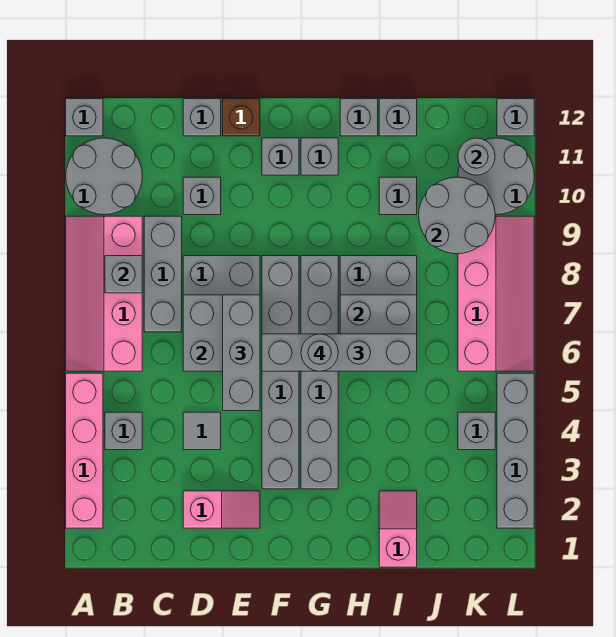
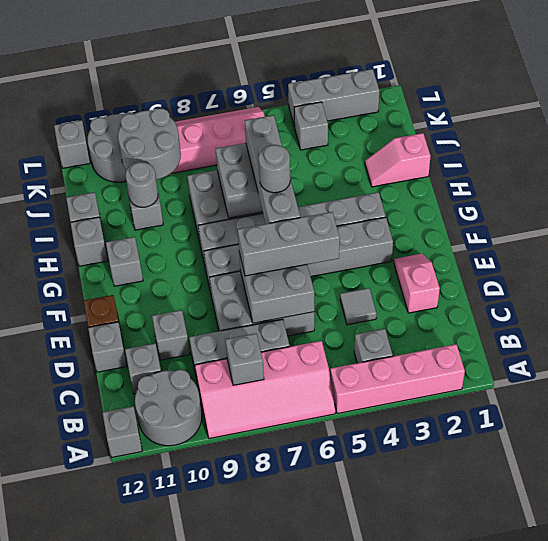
grey brick F11 level 1 -> grey brick C11 level 1
grey round brick K11 level 2 -> grey round brick I10 level 2
grey brick L2:L5 level 1 -> grey brick L2:L4 level 1

